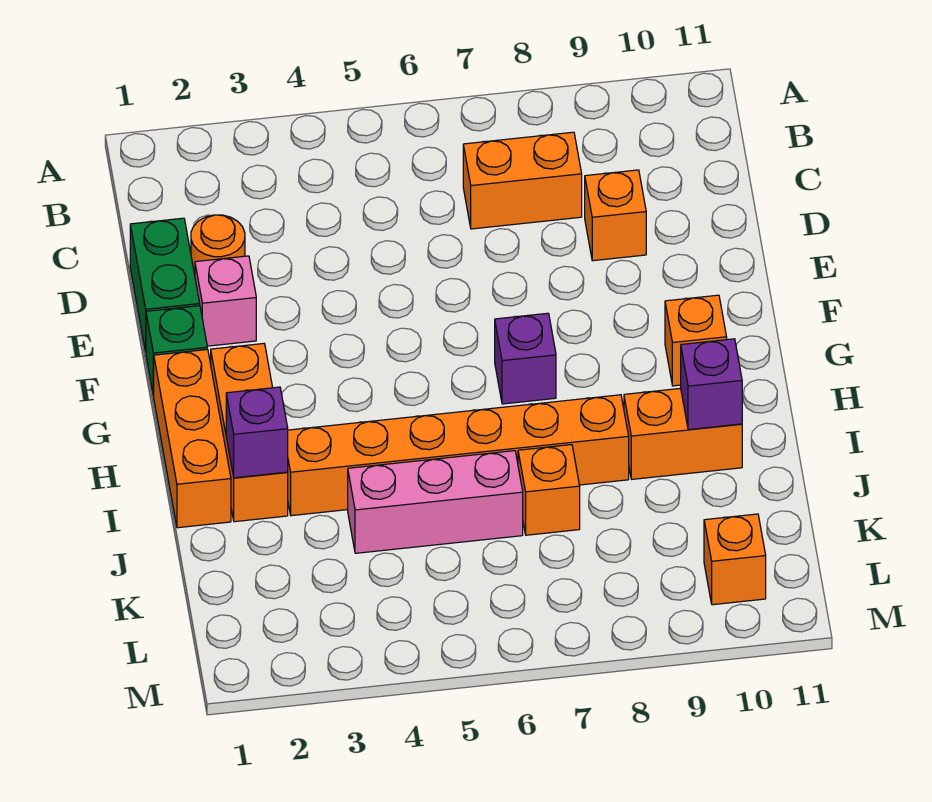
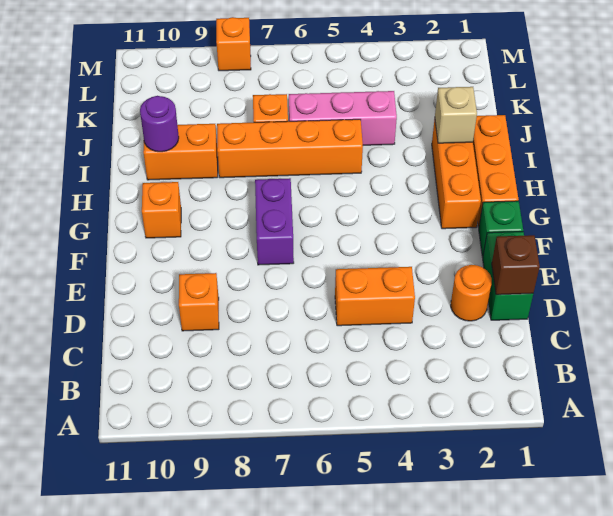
orange brick C7:C8 level 1 -> orange brick D4:D5 level 1
none -> brown brick D1 level 2
pink brick E2 level 1 -> none
purple brick G7 level 1 -> purple brick F7:G7 level 1
purple brick I2 level 2 -> tan brick I2 level 2
orange brick I3:I8 level 1 -> orange brick I5:I8 level 1
purple brick I10 level 2 -> purple round brick I10 level 2
orange brick L10 level 1 -> orange brick M8 level 1

